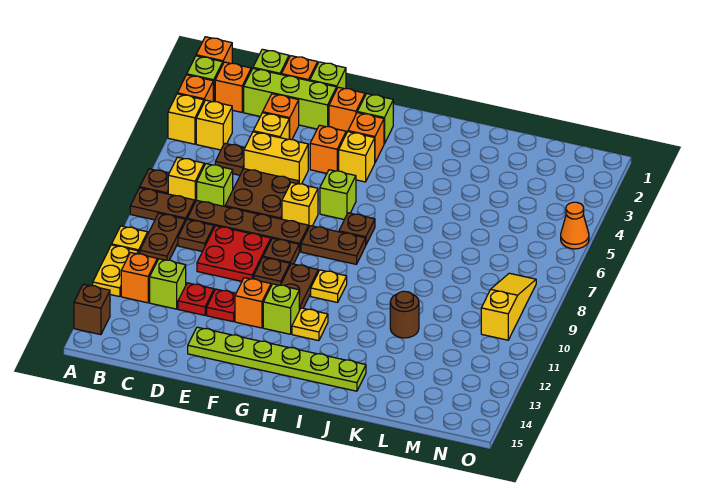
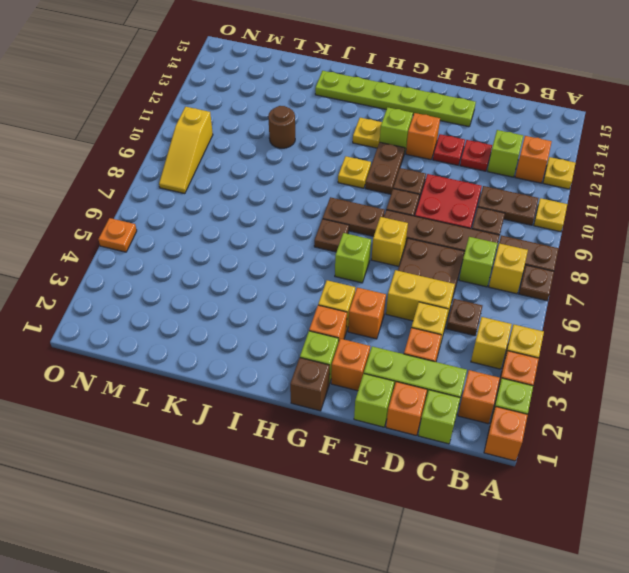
yellow plate A11:A12 level 1 -> yellow plate A12 level 1
brown brick A14 level 1 -> brown brick G1 level 1
brown plate B9:B10 level 1 -> brown plate B10:C10 level 1
orange cone O5 level 1 -> orange plate O5 level 1

